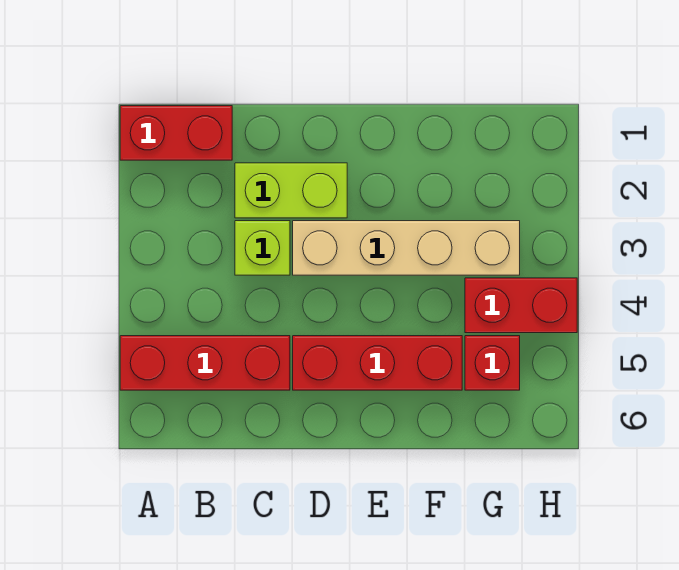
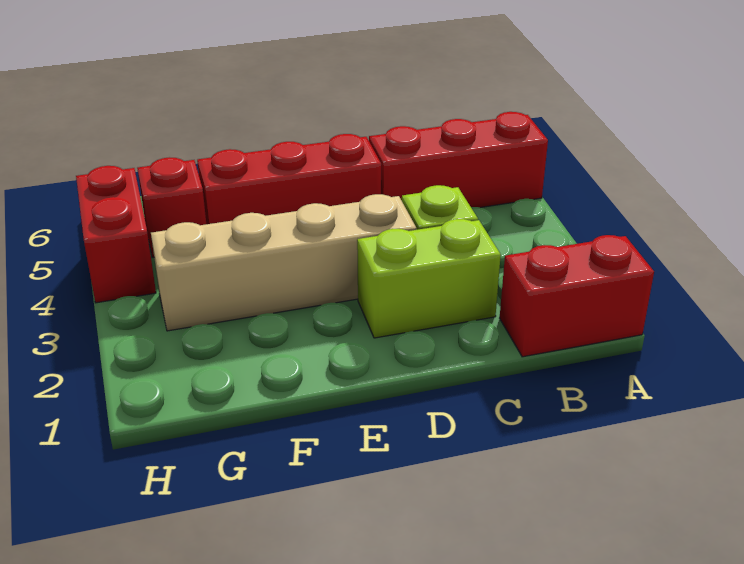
red brick G4:H4 level 1 -> red brick H4:H5 level 1

